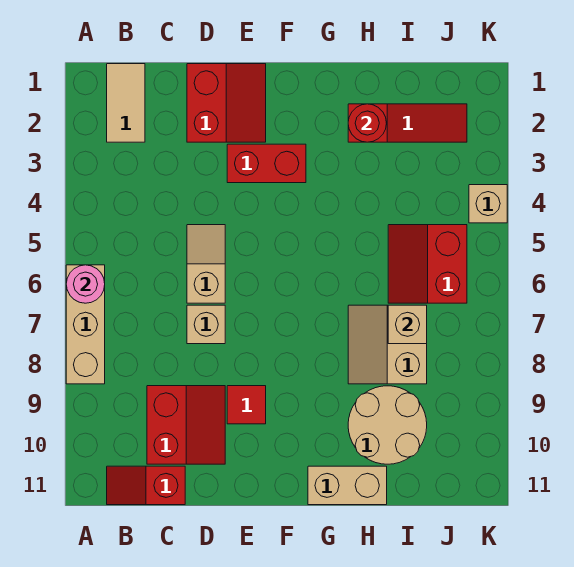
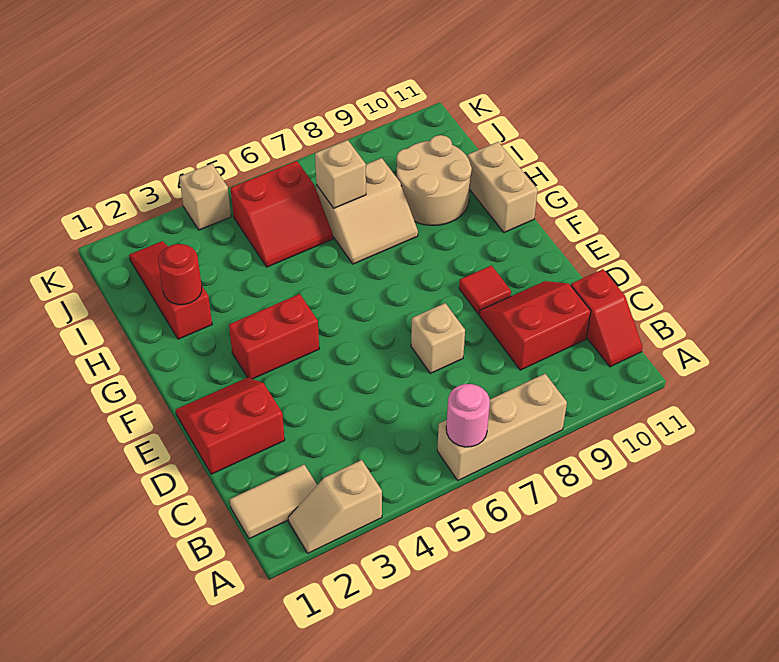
tan slope D5:D6 level 1 top 6 -> tan slope A2:A3 level 1 top 3
red brick E3:F3 level 1 -> red brick F3:F4 level 1

